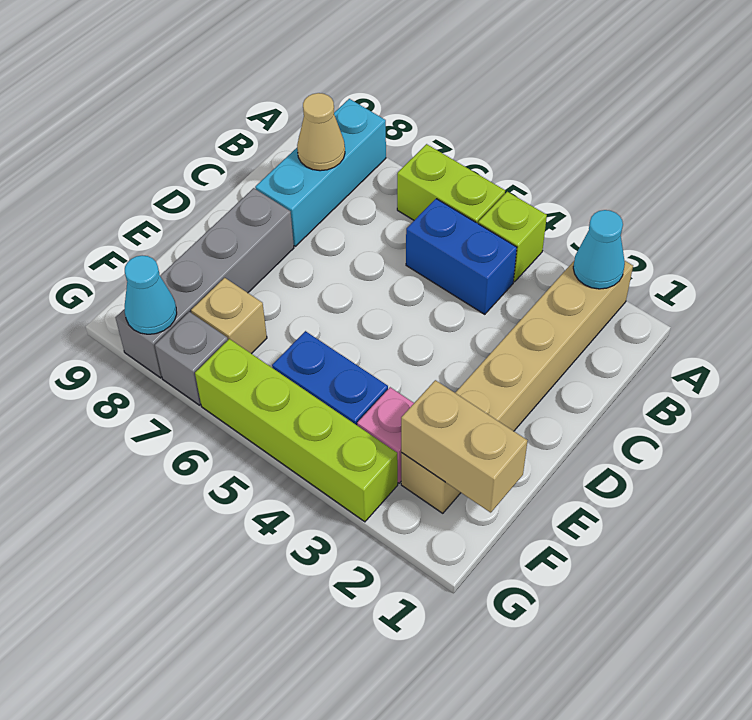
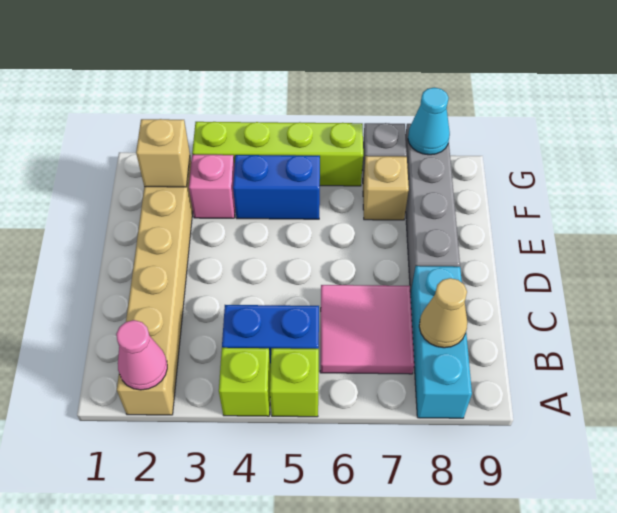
cyan cone A2 level 2 -> pink cone A2 level 2
lime brick A5:A6 level 1 -> lime brick A5 level 1
none -> pink tile B6:C7 level 1
tan brick F1:F2 level 2 -> tan brick F2 level 2

